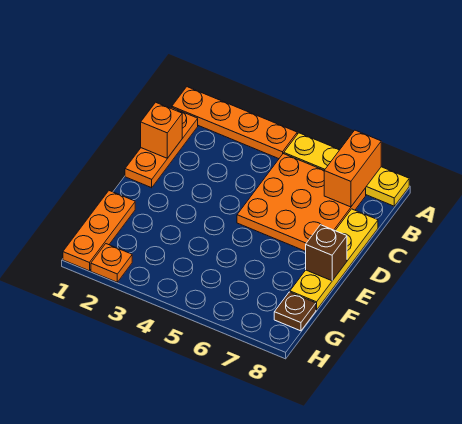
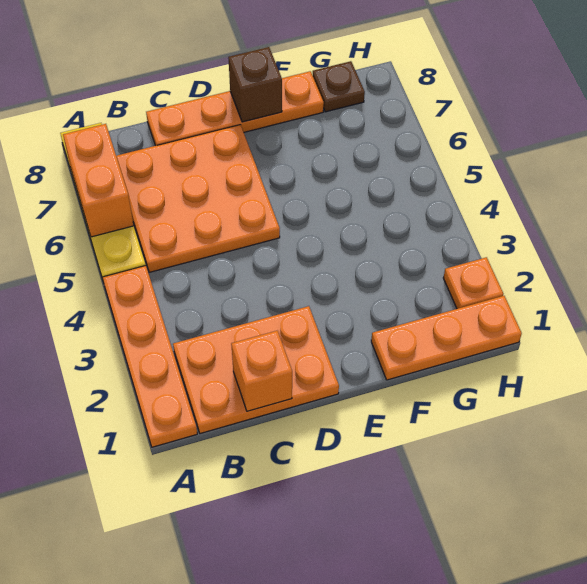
orange brick A7:B7 level 2 -> orange brick A6:A7 level 2
orange plate B1:D1 level 1 -> orange plate B1:D2 level 1
yellow plate C8:F8 level 1 -> orange plate C8:F8 level 1

